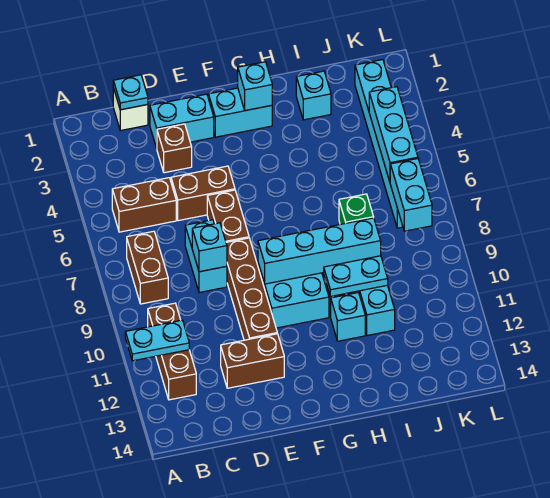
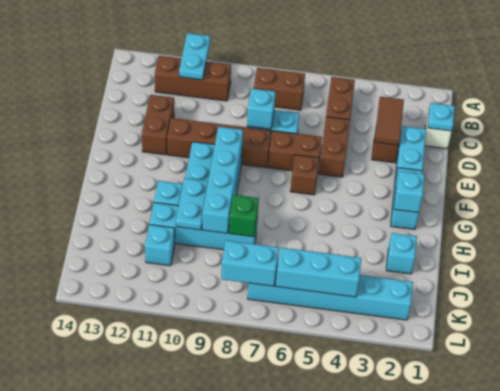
none -> brown tile C3:D3 level 2
none -> brown brick F6 level 1
none -> cyan brick J11 level 1

